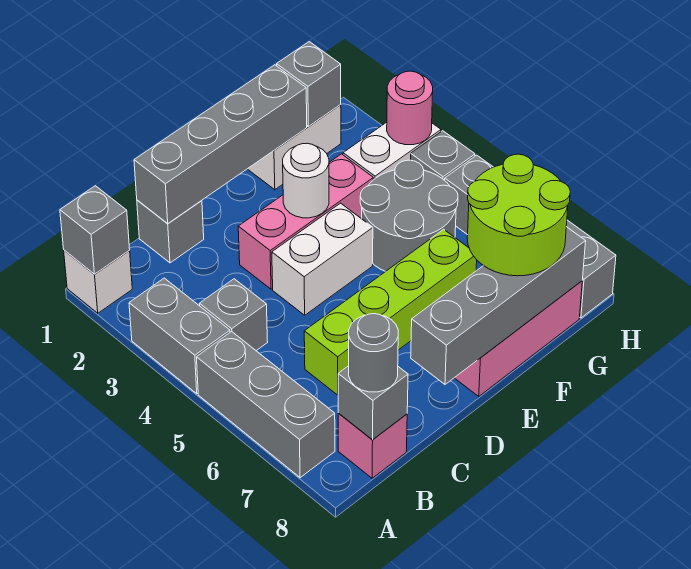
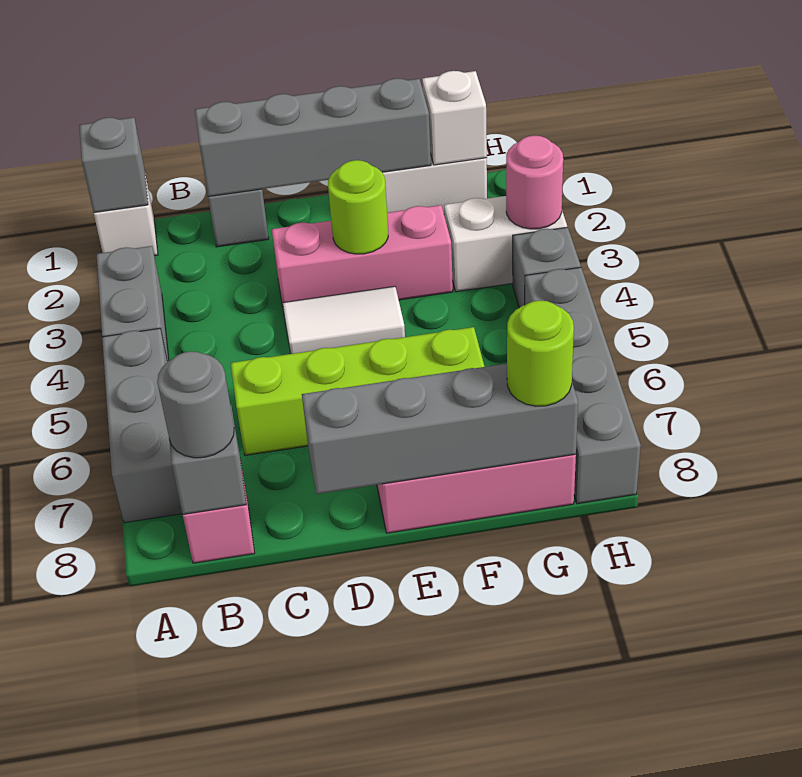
grey brick B4 level 1 -> none
white brick D4:E4 level 1 -> white tile D4:E4 level 1
white round brick E3 level 2 -> lime round brick E3 level 2
grey round brick F4:G5 level 1 -> none
lime round brick F7:G8 level 3 -> lime round brick G8 level 3
grey brick G1 level 2 -> white brick G1 level 2

